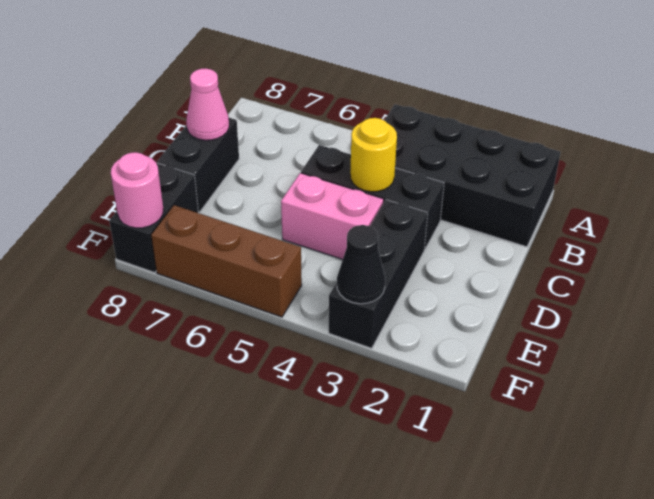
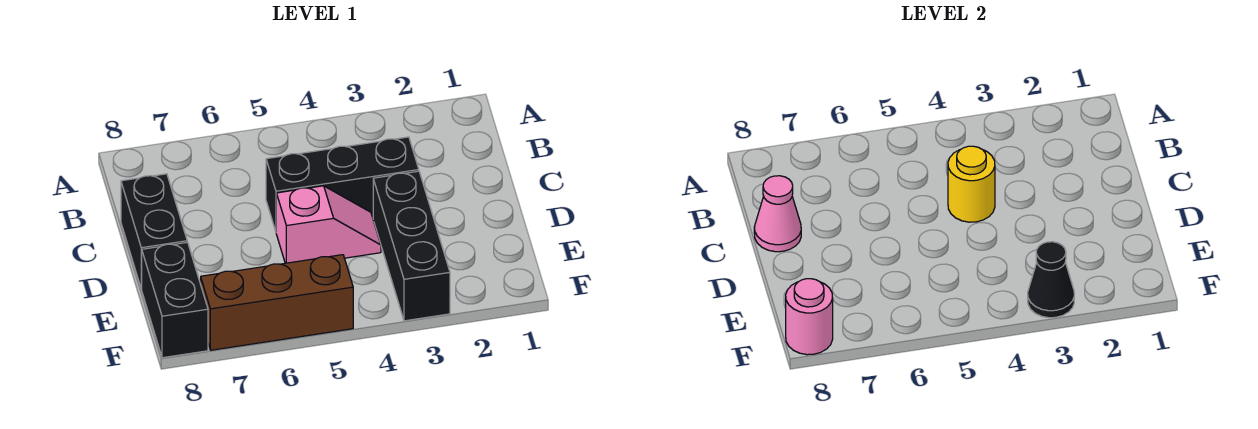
black brick A1:B4 level 1 -> none
pink brick D4:D5 level 1 -> pink slope D4:D5 level 1 top 5

